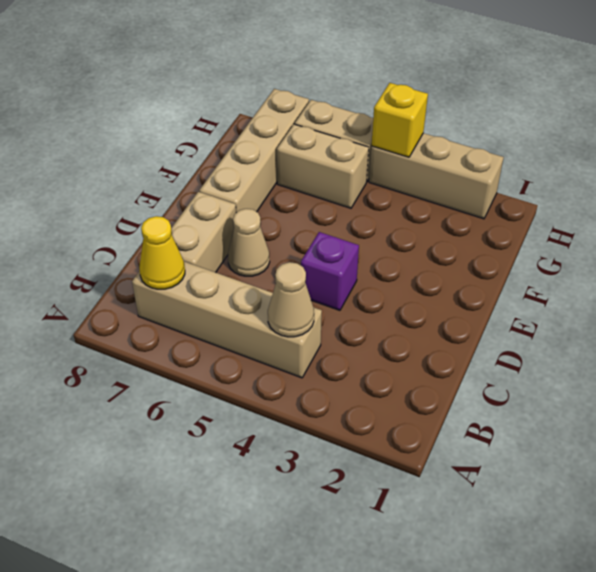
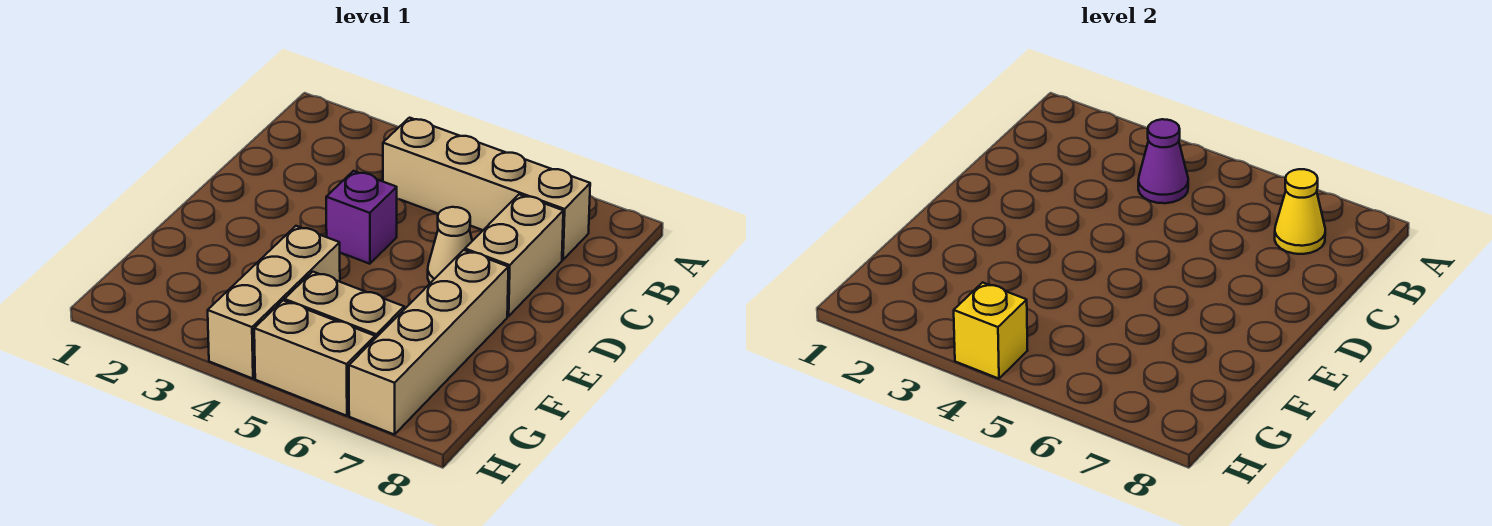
tan cone B4 level 2 -> purple cone B4 level 2
tan brick H2:H4 level 1 -> tan brick F4:H4 level 1

